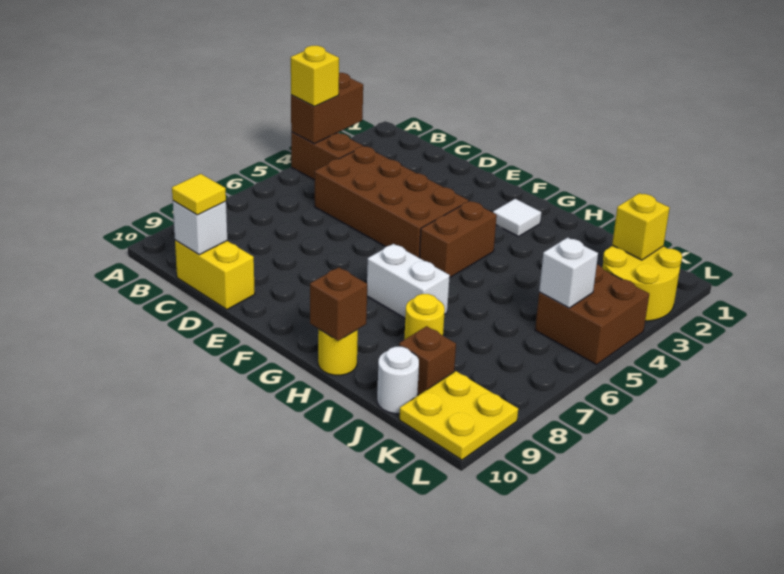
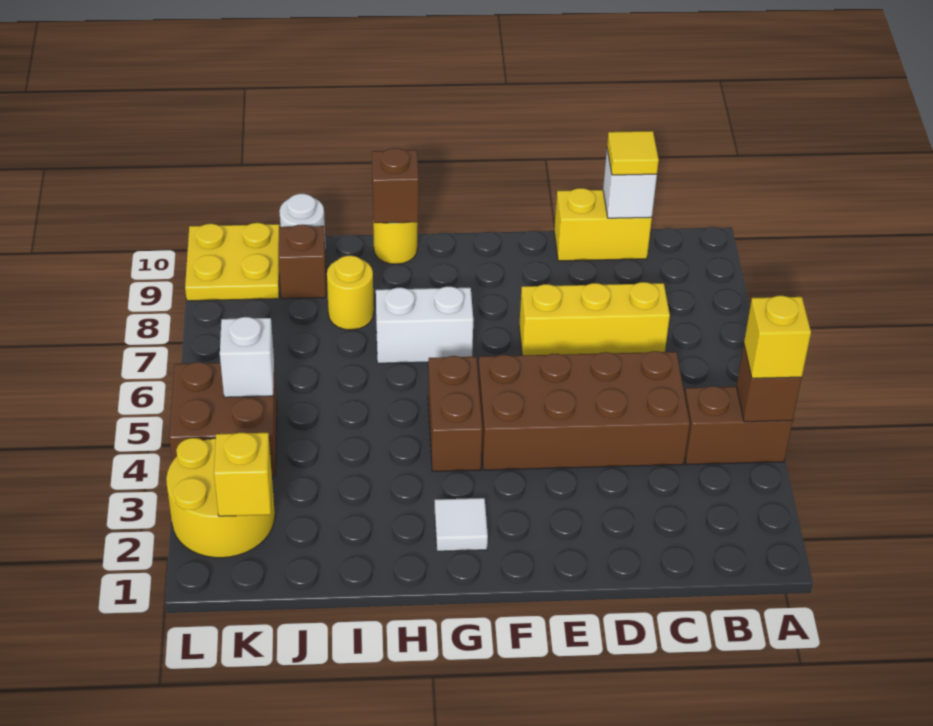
brown brick A3:A4 level 2 -> brown brick A4 level 2
none -> yellow brick C7:E7 level 1

